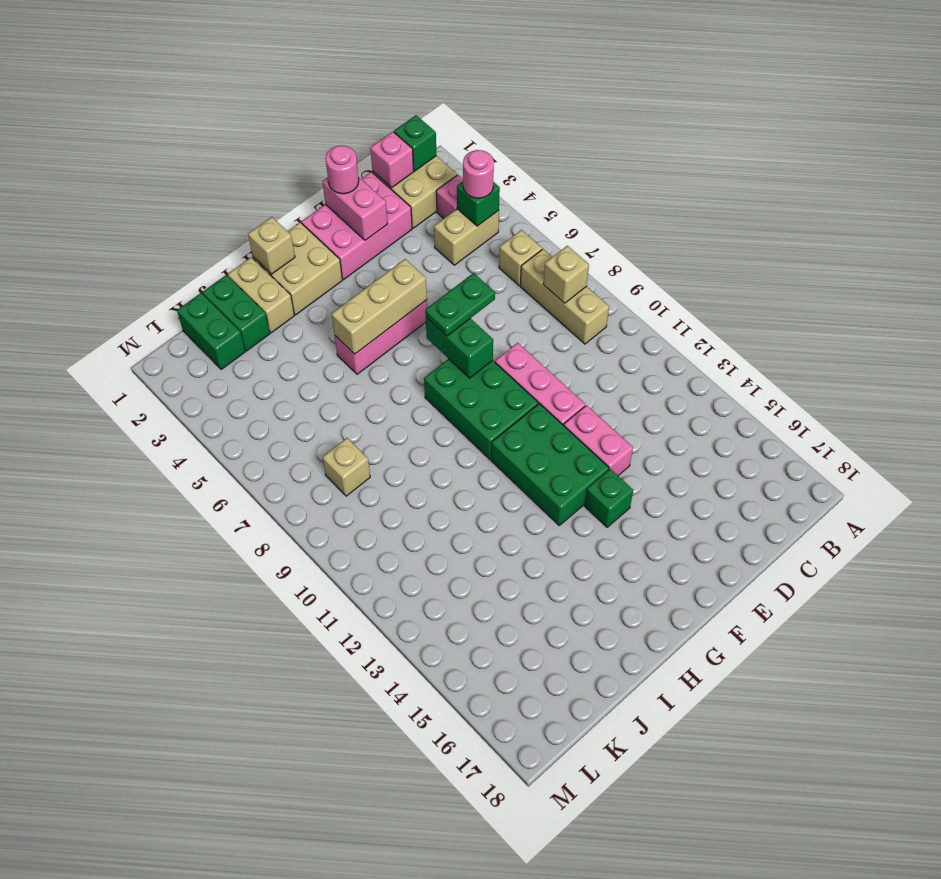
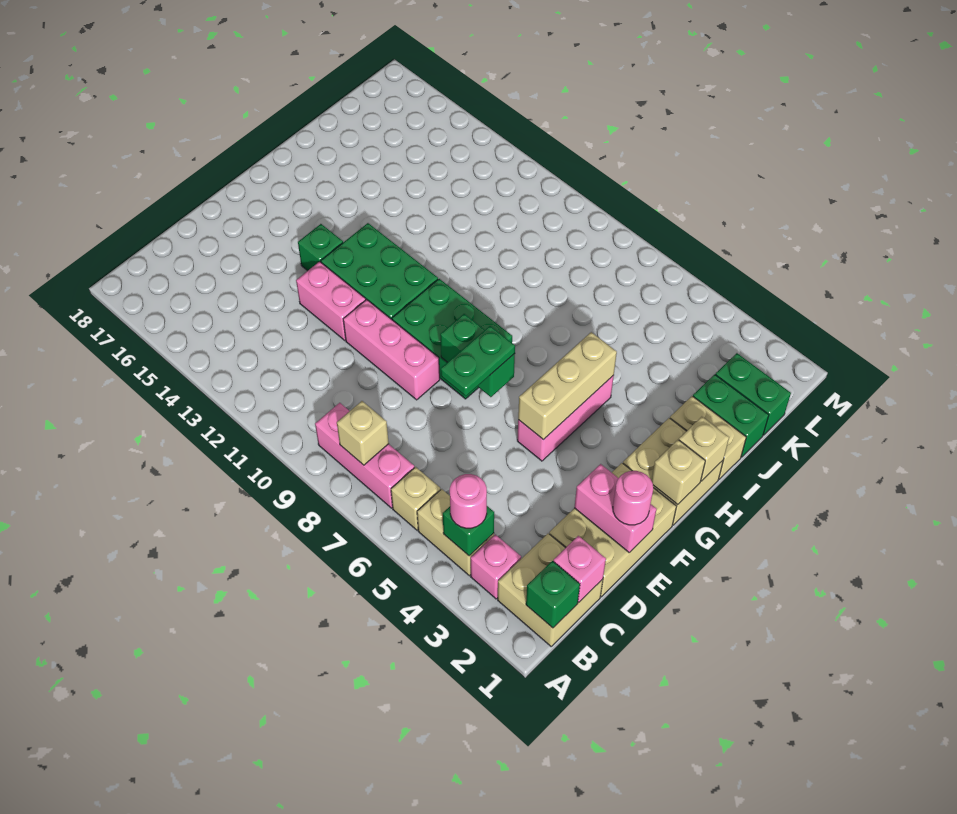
tan brick B4:C4 level 1 -> tan brick B4:B5 level 1
tan brick B7:B9 level 1 -> pink brick B7:B9 level 1
pink brick D1:F2 level 1 -> tan brick D1:F2 level 1
tan brick K8 level 1 -> tan brick G1 level 2

